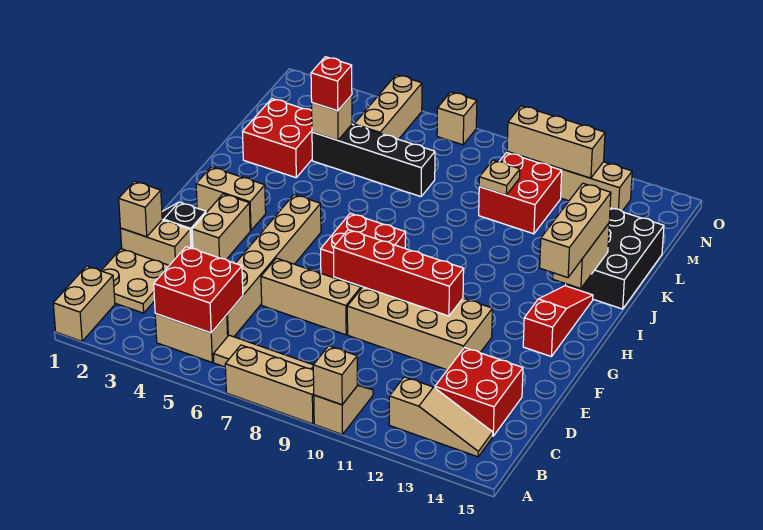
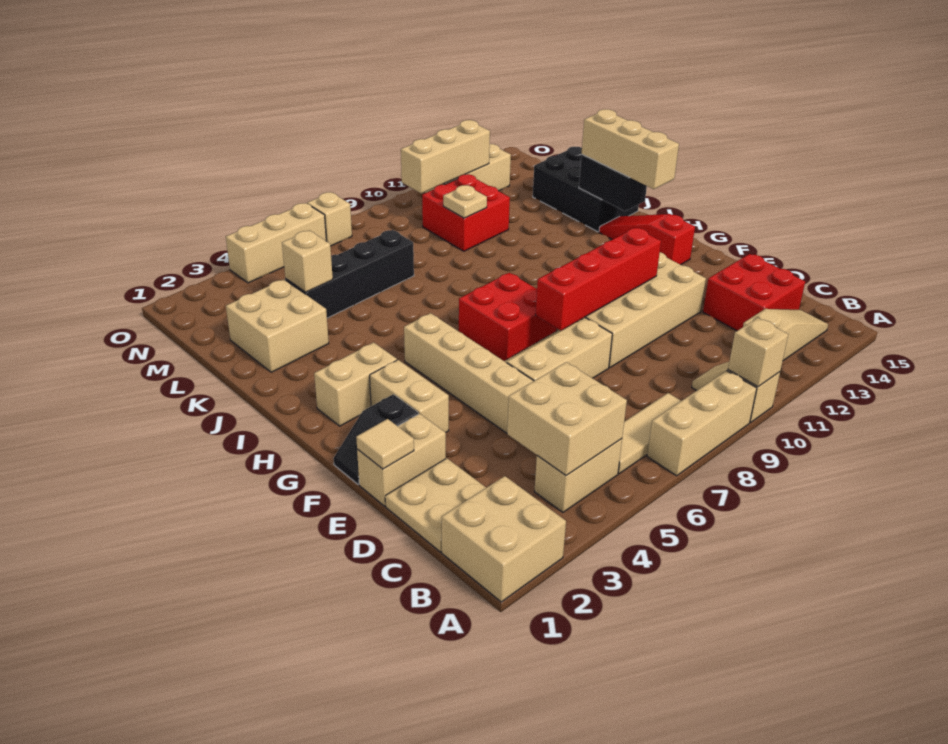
tan brick A1:B1 level 1 -> tan brick A1:B2 level 1
red brick B4:C5 level 2 -> tan brick B4:C5 level 2
tan brick E1 level 2 -> tan tile E1 level 2
tan brick I14:J14 level 2 -> black brick I14:J14 level 2
red brick K2:L3 level 1 -> tan brick K2:L3 level 1
red brick L4 level 3 -> none
tan brick M5:O5 level 1 -> tan brick O4:O6 level 1

